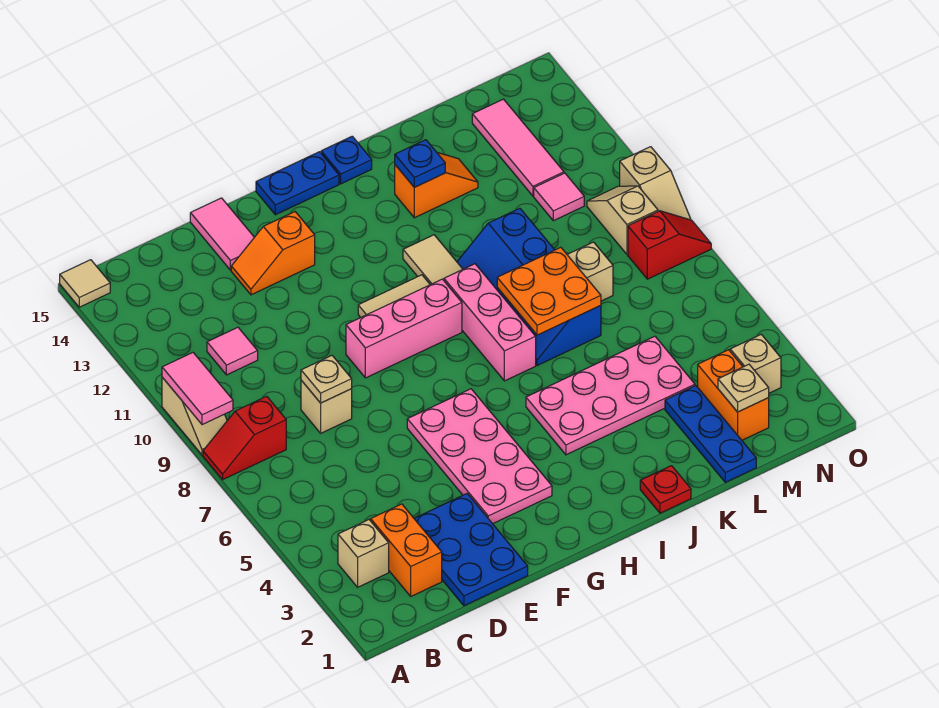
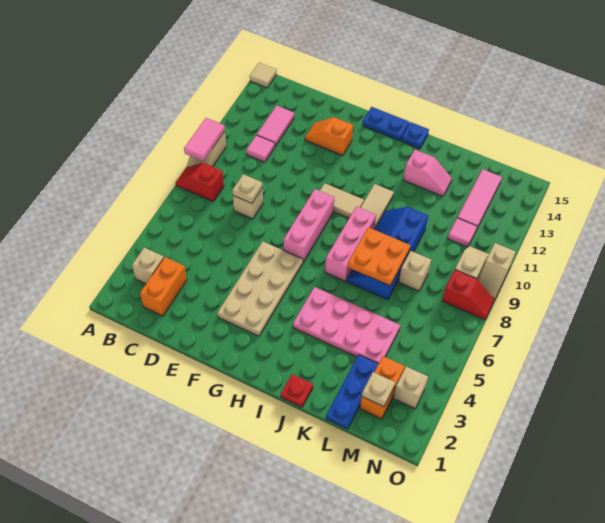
blue plate D1:E3 level 1 -> none
pink tile E14:E15 level 1 -> pink tile C12:C13 level 1
pink plate F3:G6 level 1 -> tan plate F3:G6 level 1
pink brick F9:H9 level 1 -> pink brick G7:G9 level 1
orange slope J13:K13 level 1 top J -> pink slope J13:K13 level 1 top J
blue plate J13 level 2 -> none

